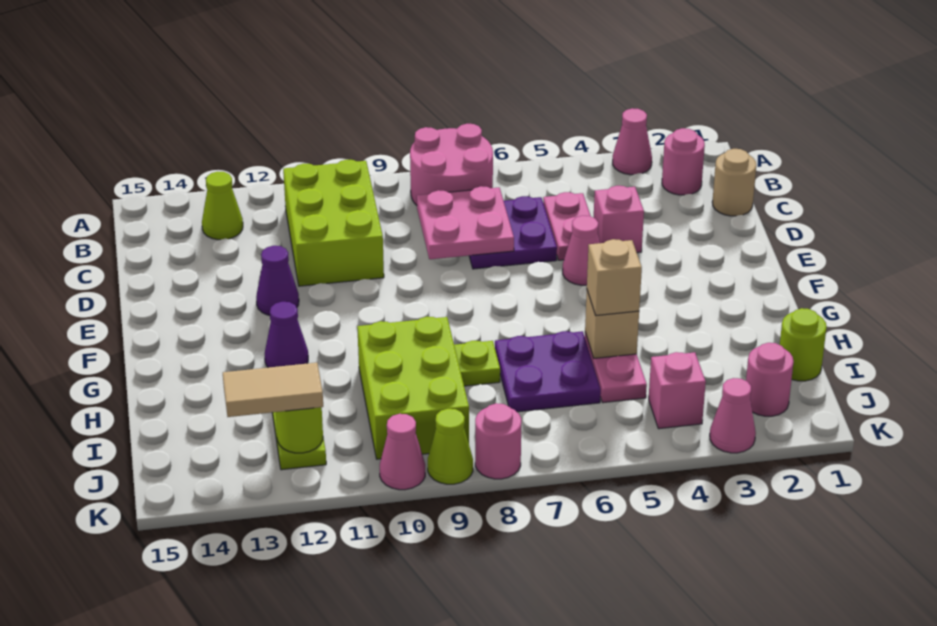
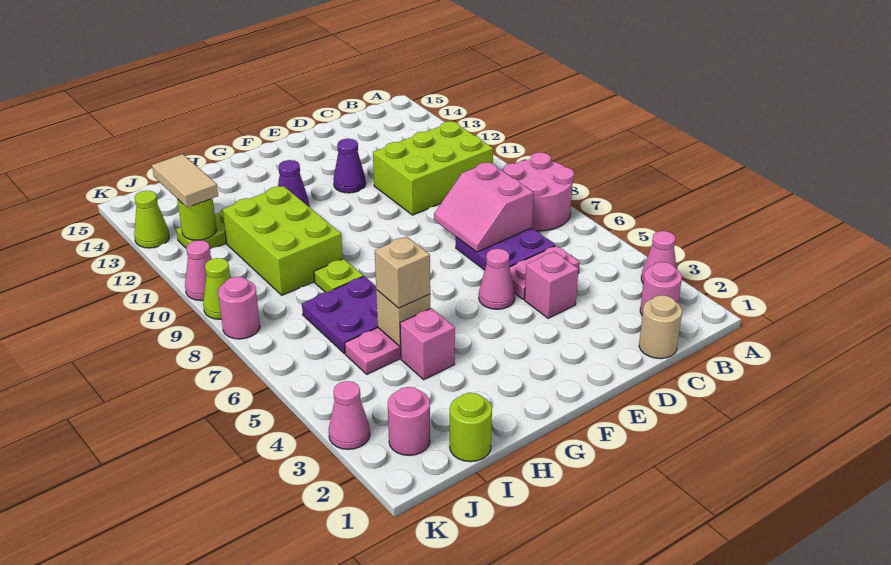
lime cone B13 level 1 -> lime cone K13 level 1
pink plate C7:D8 level 2 -> pink slope C7:D8 level 2 top C
lime brick H9:J10 level 1 -> lime brick H9:I11 level 1
pink brick J4 level 1 -> pink brick H4 level 1

